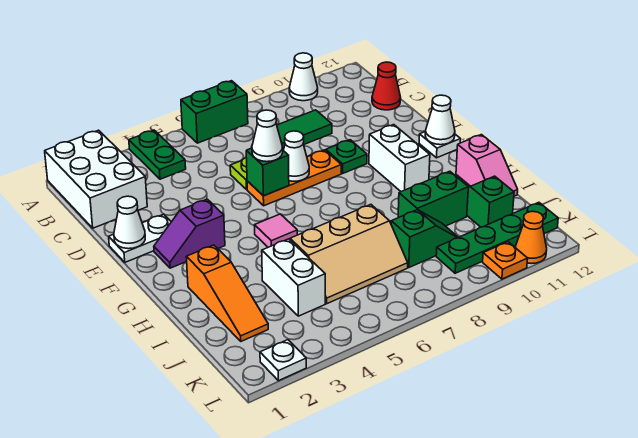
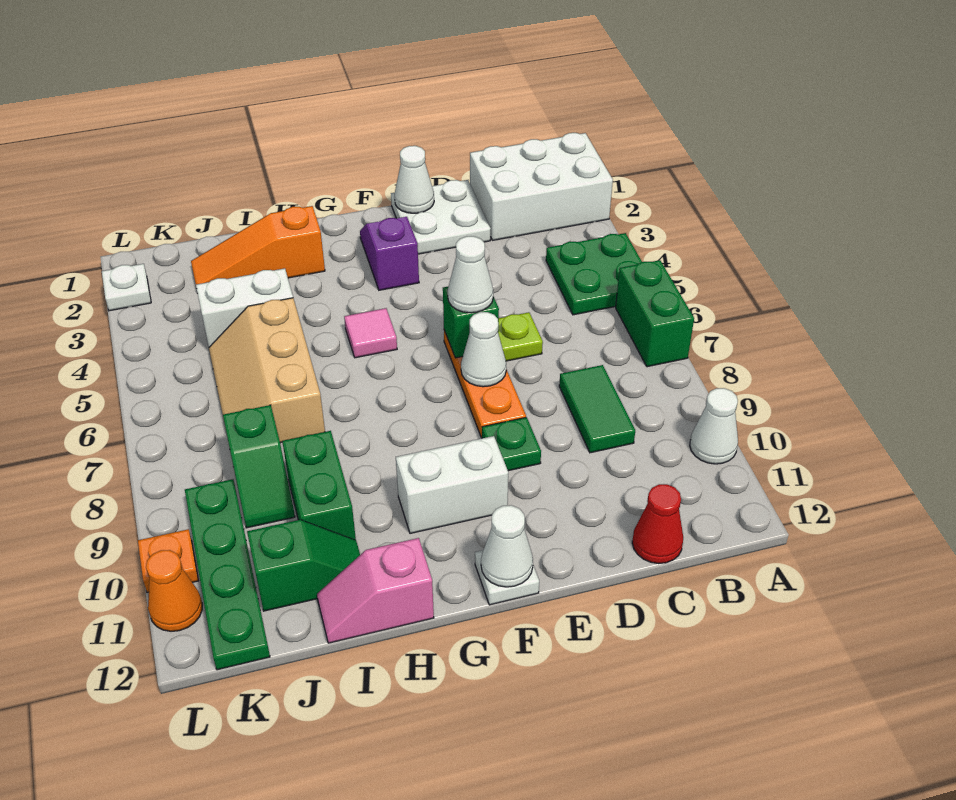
green plate A4:B4 level 1 -> green plate A4:B5 level 1
white plate E1:E2 level 1 -> white plate D1:E2 level 1

